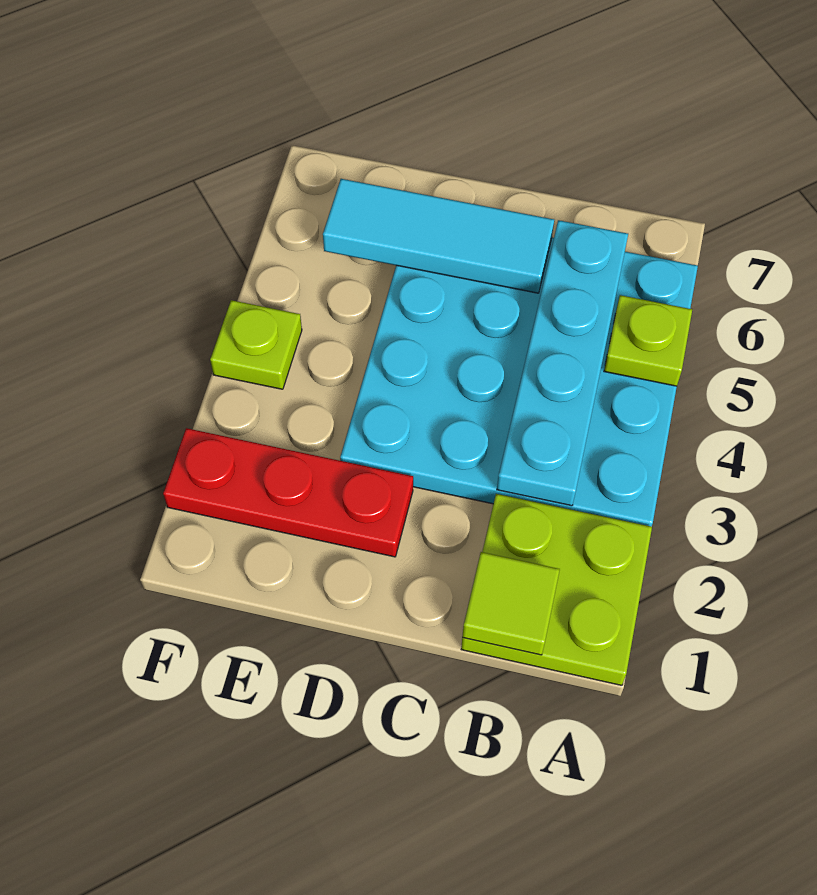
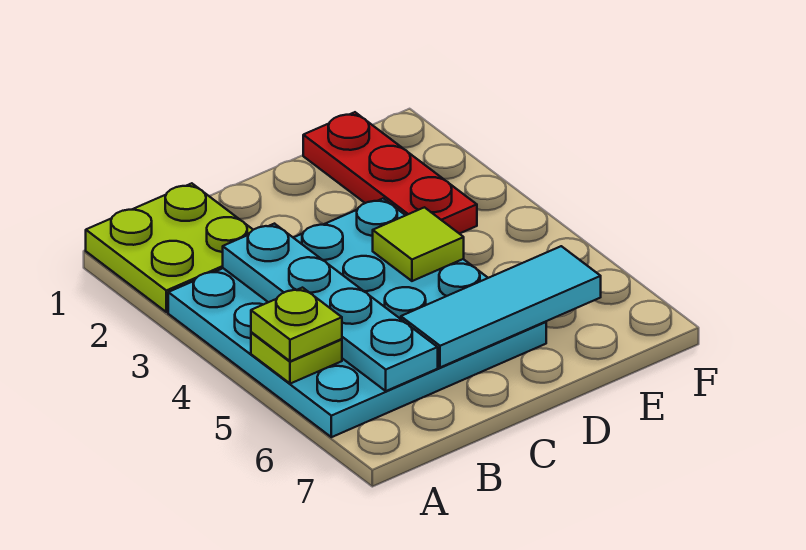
lime tile B1 level 2 -> lime tile D4 level 2
red plate D2:F2 level 1 -> red plate E1:E3 level 1
lime plate F4 level 1 -> lime plate A5 level 3

